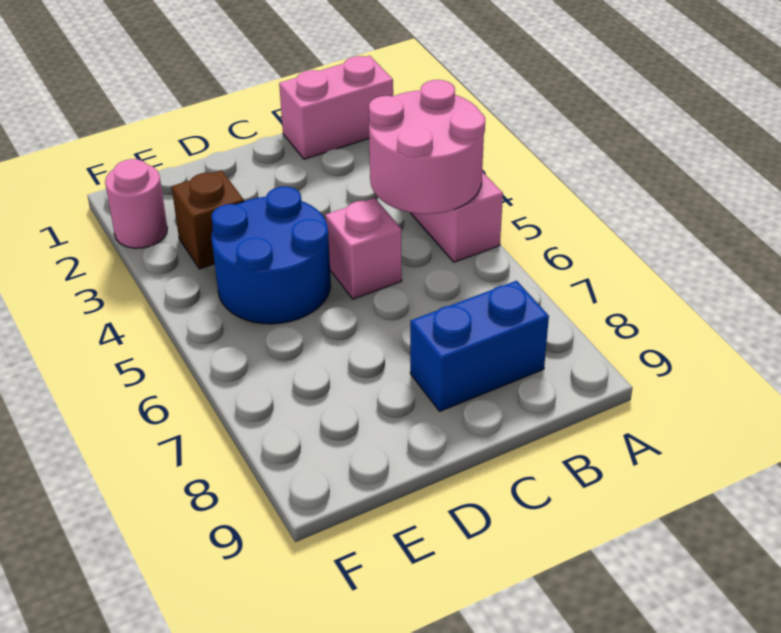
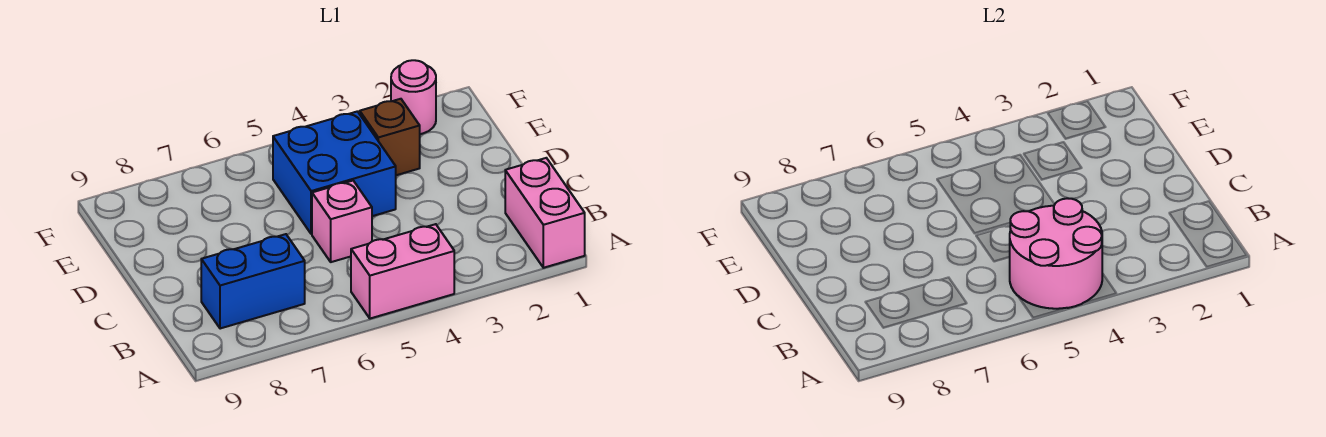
blue brick B8:C8 level 1 -> blue brick B7:B8 level 1
blue round brick D4:E5 level 1 -> blue brick D4:E5 level 1

